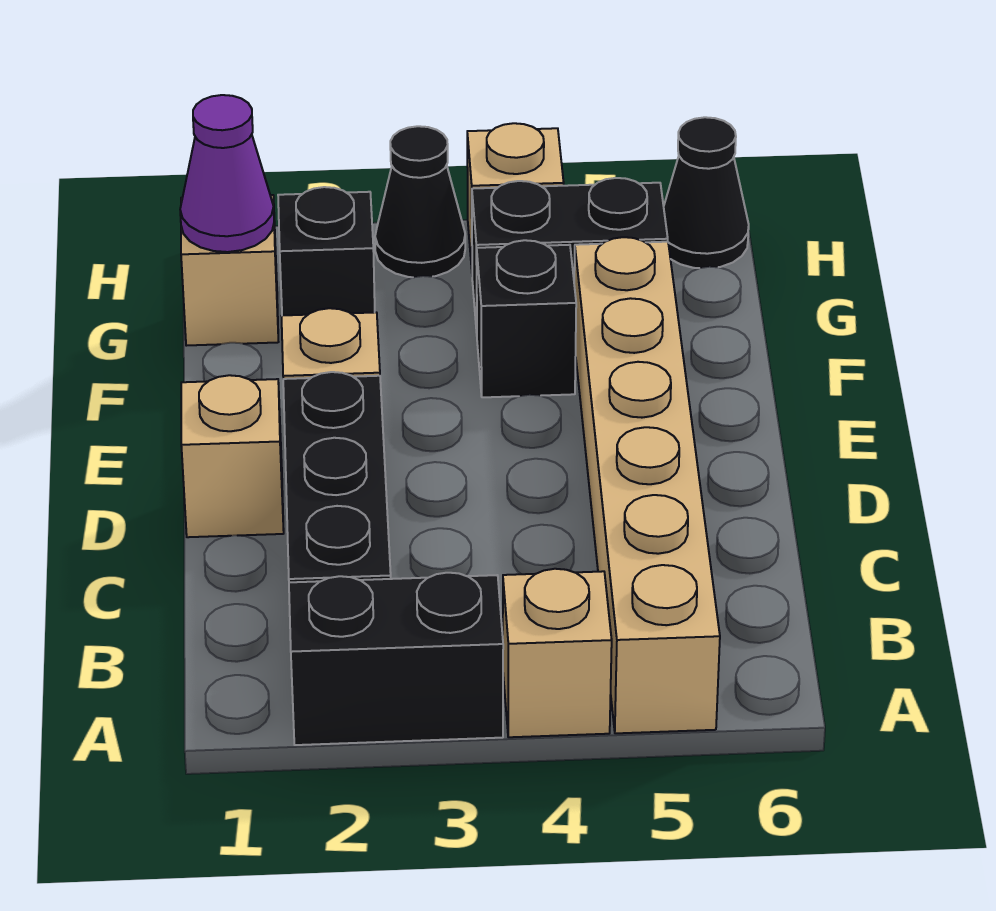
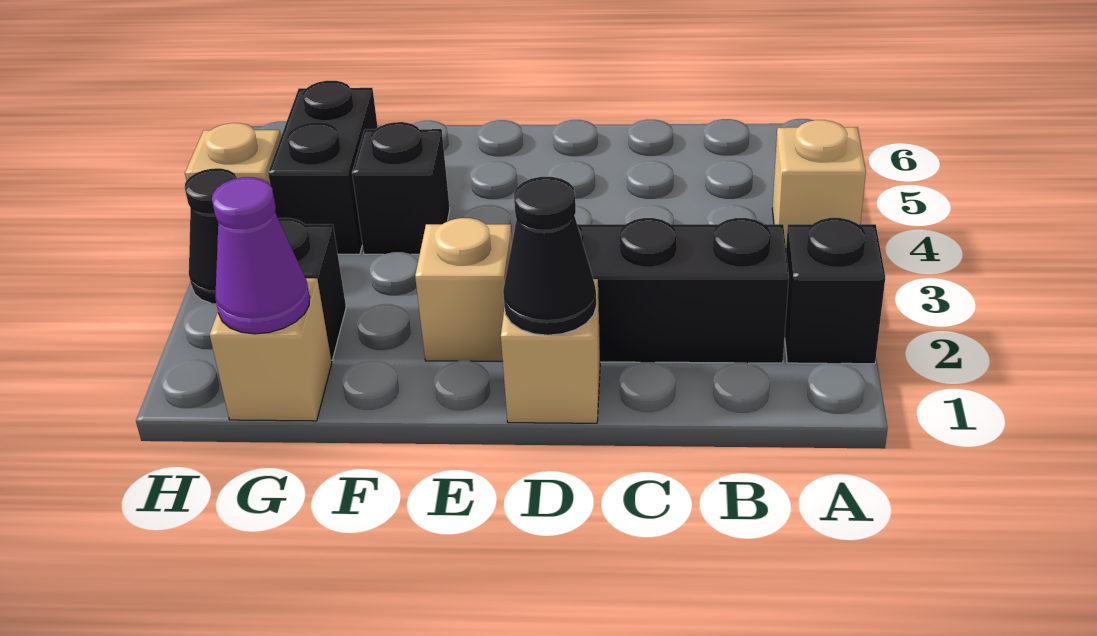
black brick A2:A3 level 1 -> black brick A2 level 1
tan brick A5:F5 level 1 -> none
black cone H6 level 1 -> black cone D1 level 2

